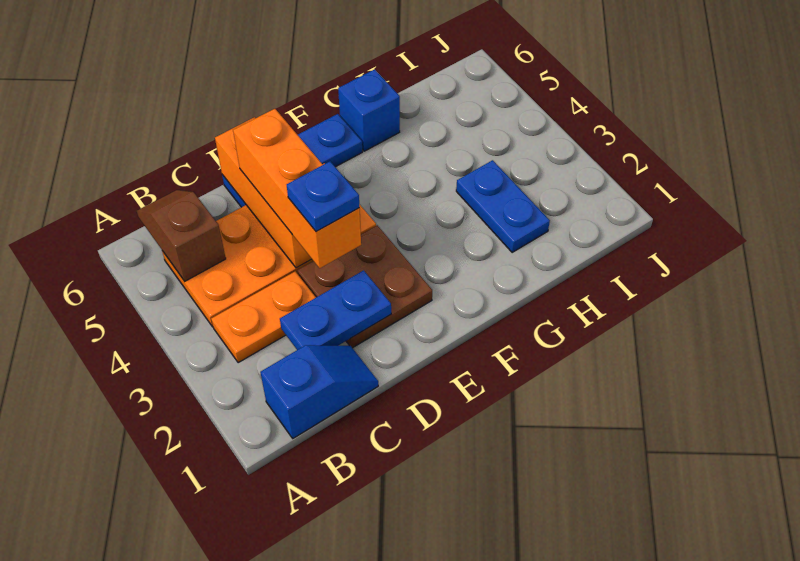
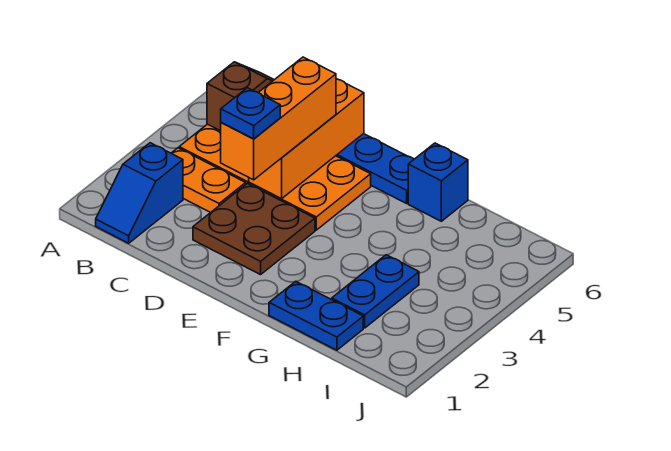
blue slope B1:C1 level 1 top B -> blue slope B1:B2 level 1 top 2
blue plate C2:D2 level 2 -> blue plate G1:H1 level 1

